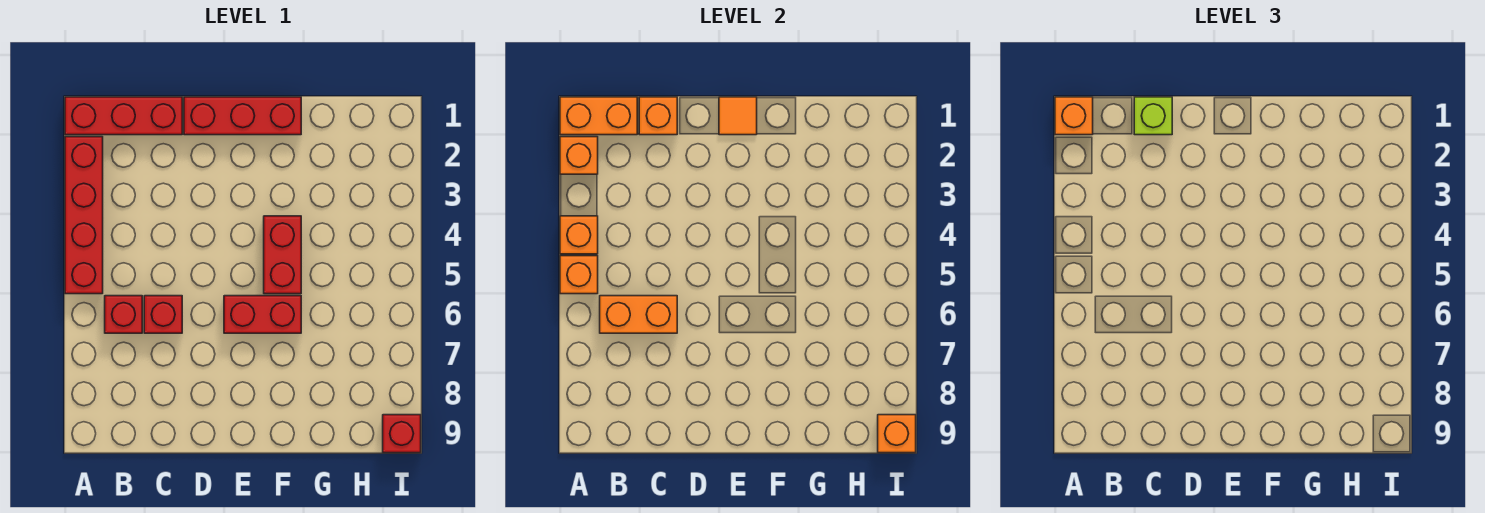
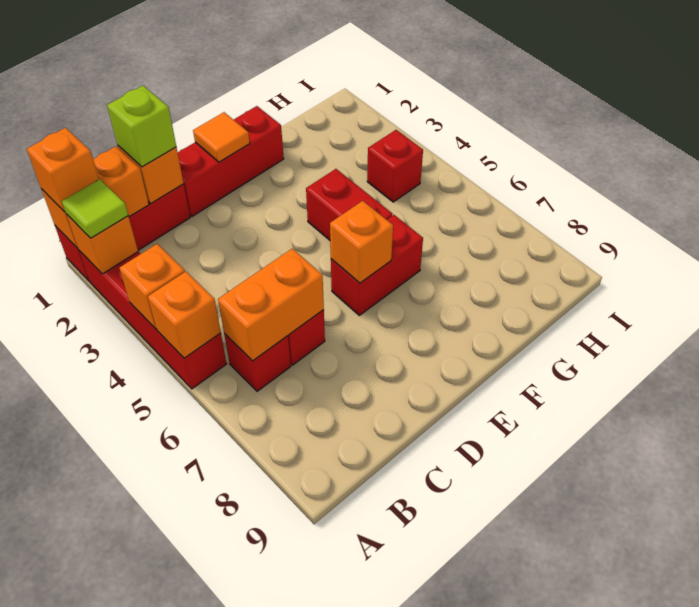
none -> lime tile A2 level 3
red brick I9 level 1 -> red brick H4 level 1
orange brick I9 level 2 -> orange brick E6 level 2

